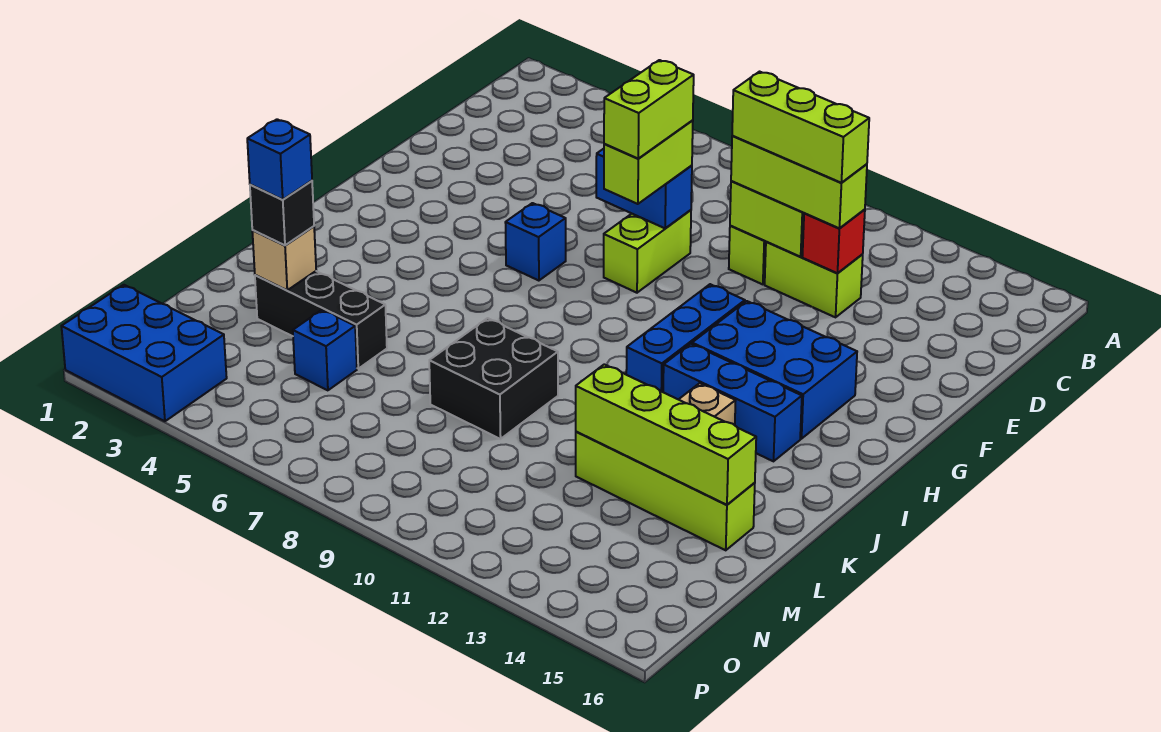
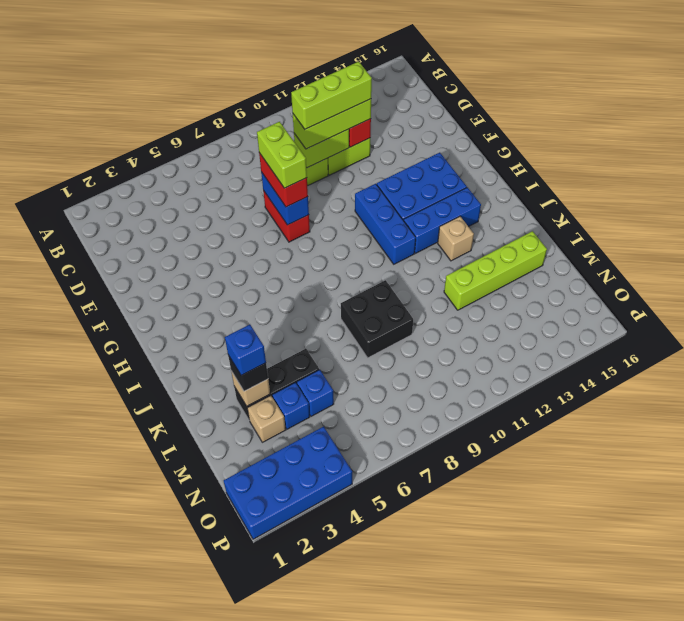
blue brick E7:E8 level 2 -> blue brick E8:F8 level 2
lime brick E8:F8 level 1 -> red brick E8:F8 level 1
lime brick E8:F8 level 3 -> red brick E8:F8 level 3
blue brick G6 level 1 -> blue brick M4 level 1
lime brick L12:L15 level 2 -> none
none -> tan brick M3 level 1
blue brick O1:P3 level 1 -> blue brick O1:P4 level 1

